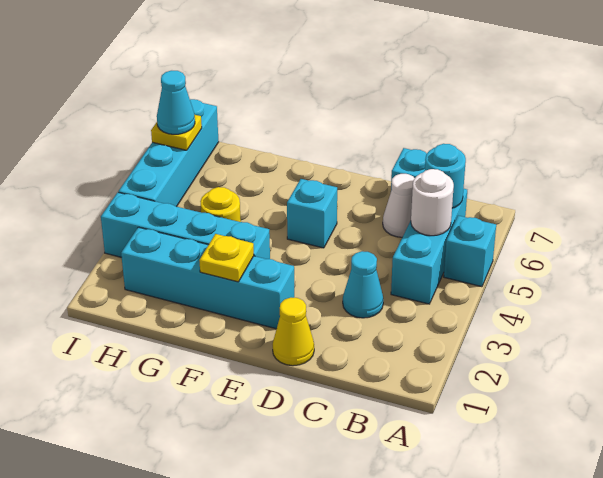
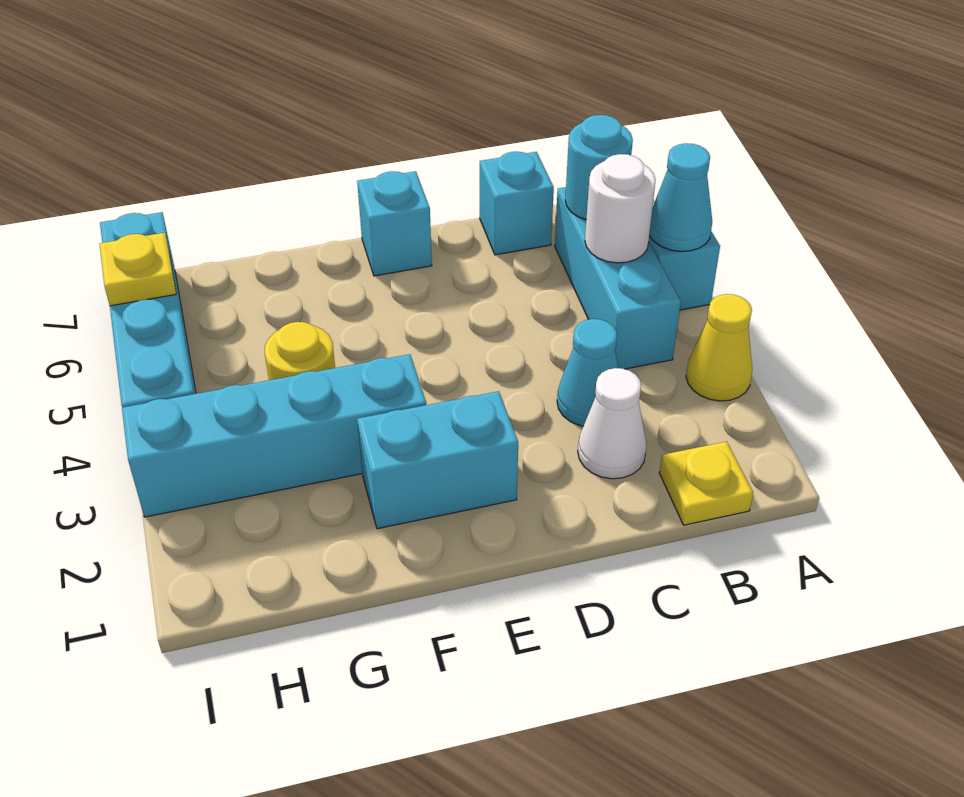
white cone C6 level 1 -> white cone C2 level 1
yellow cone D1 level 1 -> yellow cone A3 level 1
cyan brick E2:H2 level 1 -> cyan brick E2:F2 level 1
cyan brick E5 level 1 -> cyan brick E7 level 1
yellow plate F2 level 2 -> yellow plate B1 level 1
cyan cone I6 level 3 -> cyan cone A5 level 2

